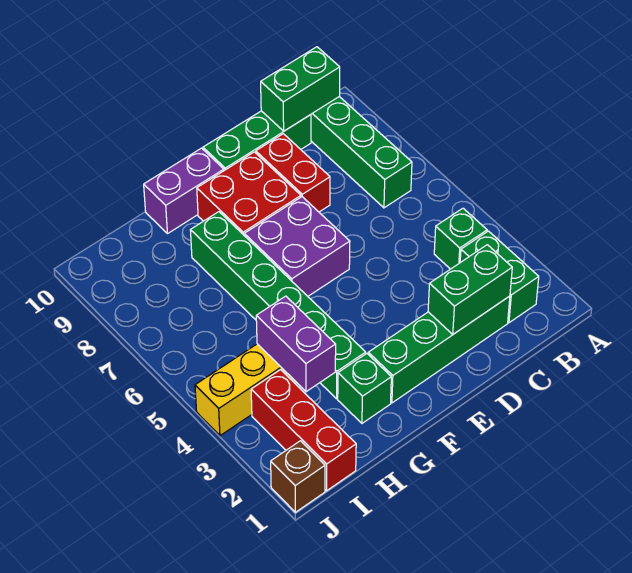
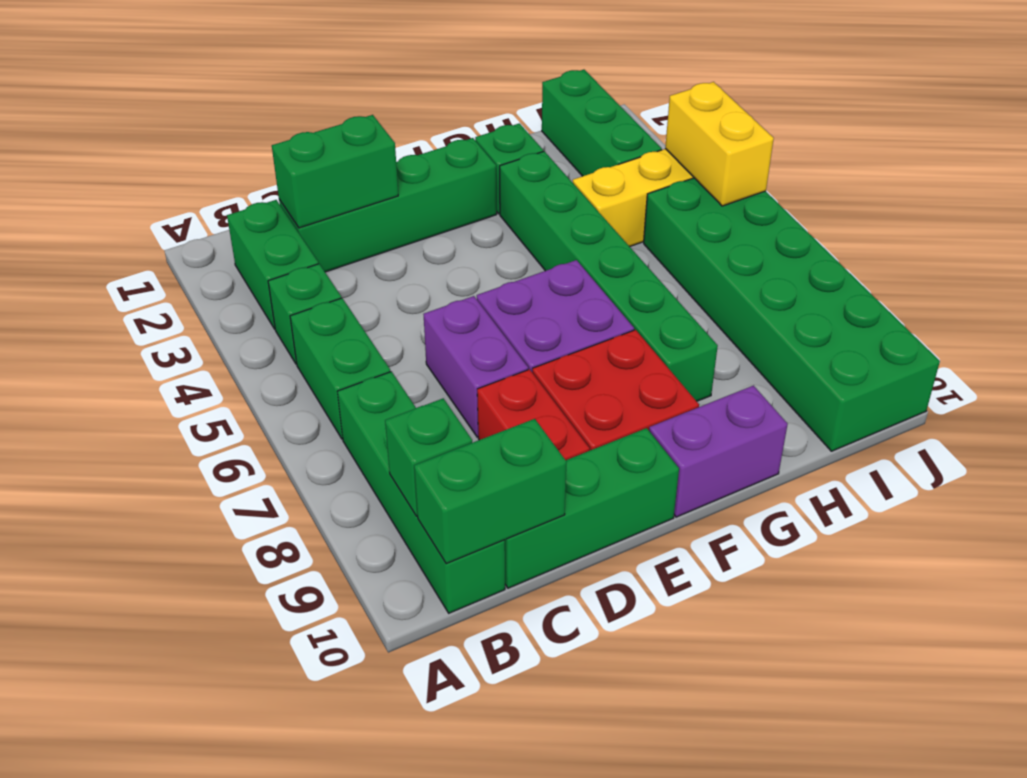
none -> green brick B5:B6 level 1
none -> green brick B9 level 2
purple brick H3:H4 level 2 -> purple brick D6:D7 level 1
red brick I1:I3 level 1 -> green brick I1:I3 level 1
none -> green brick I5:J10 level 1
brown brick J1 level 1 -> none
none -> yellow brick J4:J5 level 2

